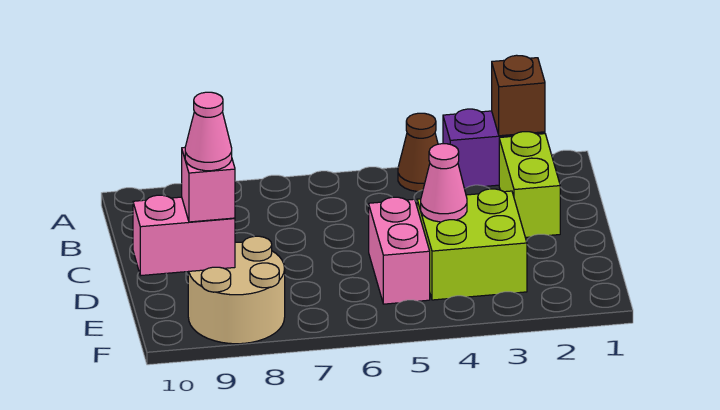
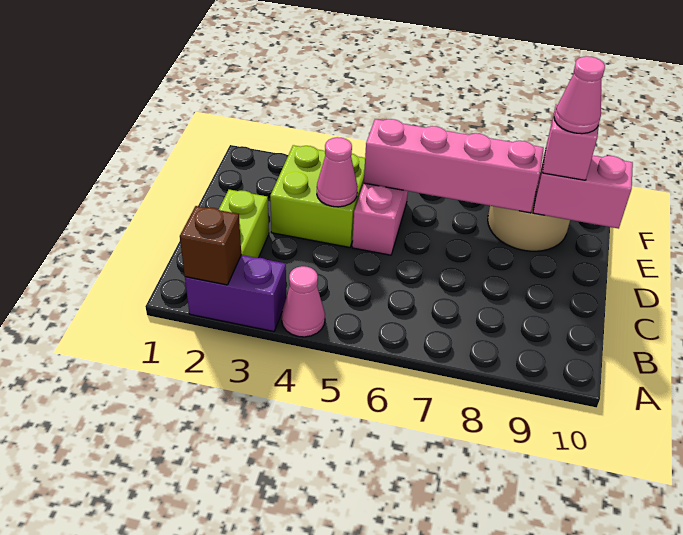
brown cone A4 level 1 -> pink cone A4 level 1
none -> pink brick E5:E8 level 2

